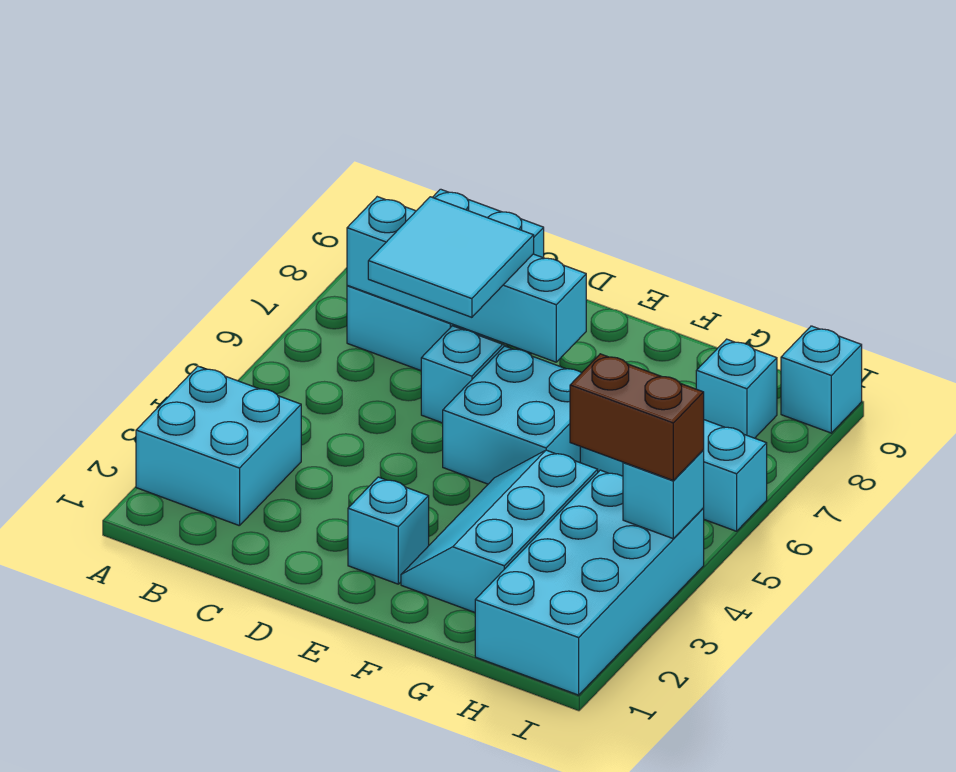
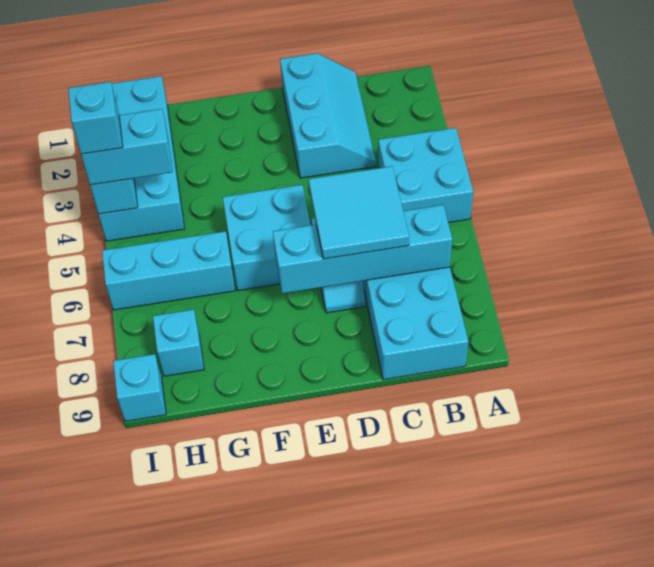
cyan brick A2:B3 level 1 -> cyan brick A4:B5 level 1
cyan brick E2 level 1 -> cyan brick I4 level 4
cyan slope F2:G4 level 1 top G -> cyan slope C1:D3 level 1 top D
brown brick H4:I4 level 3 -> cyan brick H4:I4 level 3

